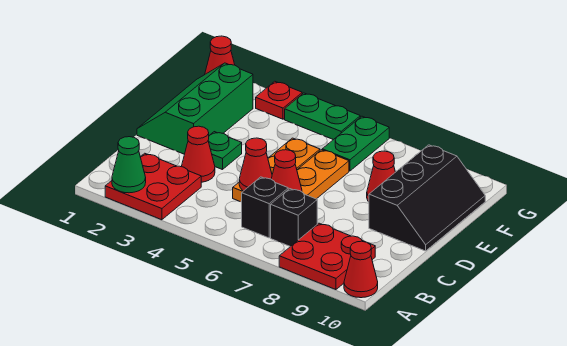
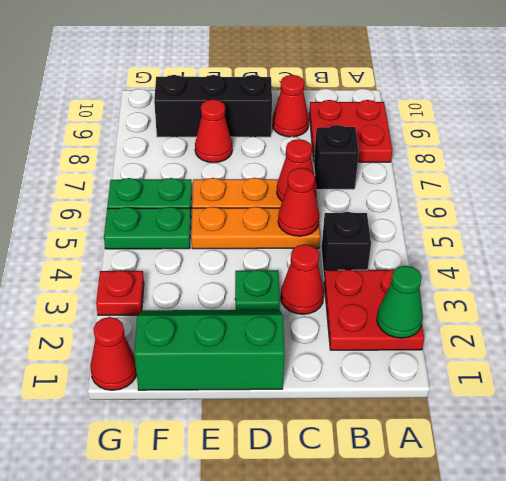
red cone A10 level 1 -> red cone C9 level 1
black brick B6 level 1 -> black brick B4 level 1
green slope D1:F2 level 1 top 2 -> green slope D1:F2 level 1 top 1
green plate G4:G5 level 1 -> green plate F5:G5 level 1

